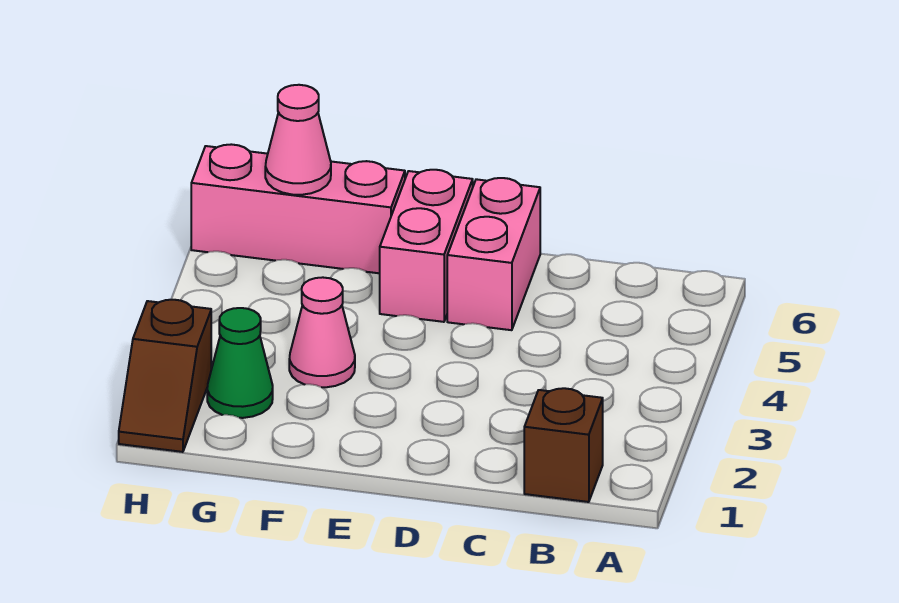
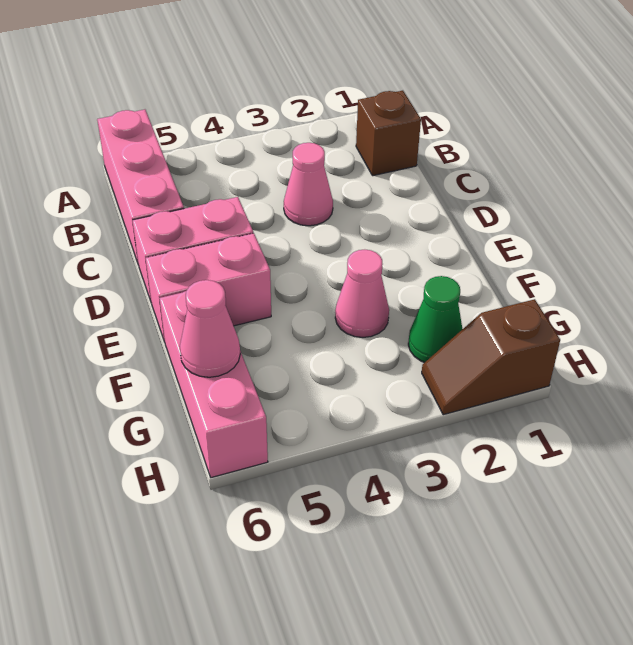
none -> pink brick A6:C6 level 1
none -> pink cone C3 level 1
brown slope H1:H2 level 1 top 2 -> brown slope H1:H2 level 1 top 1

